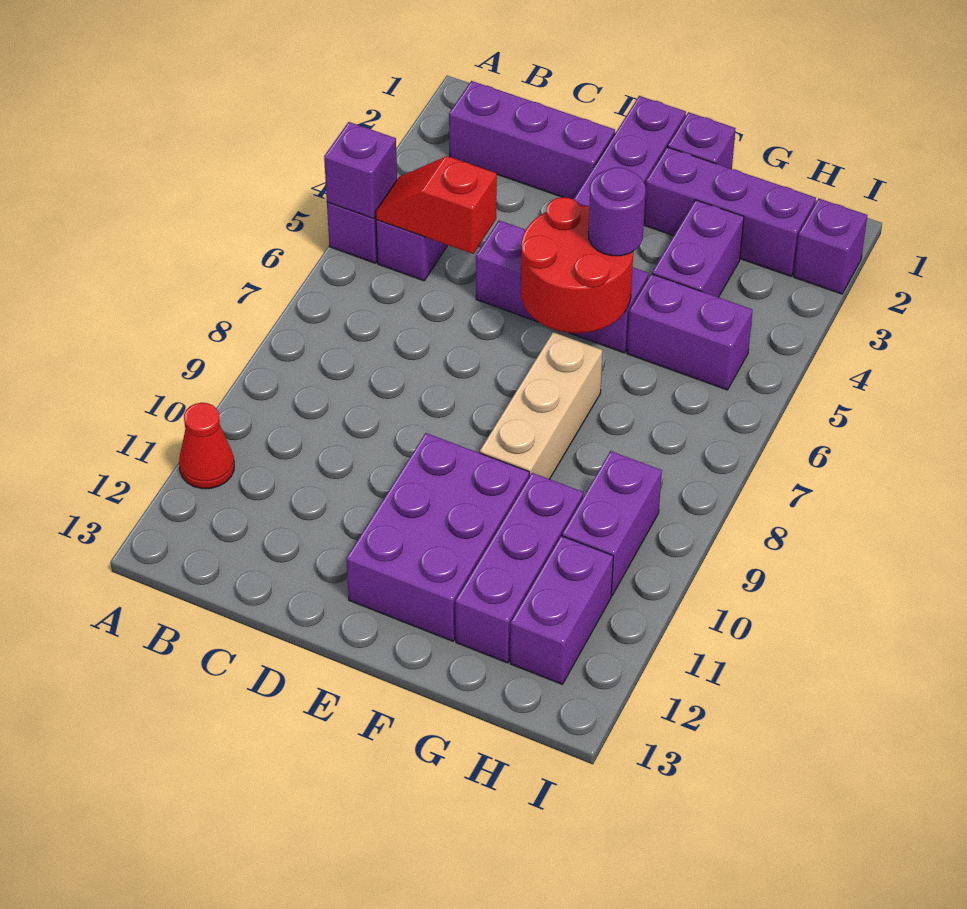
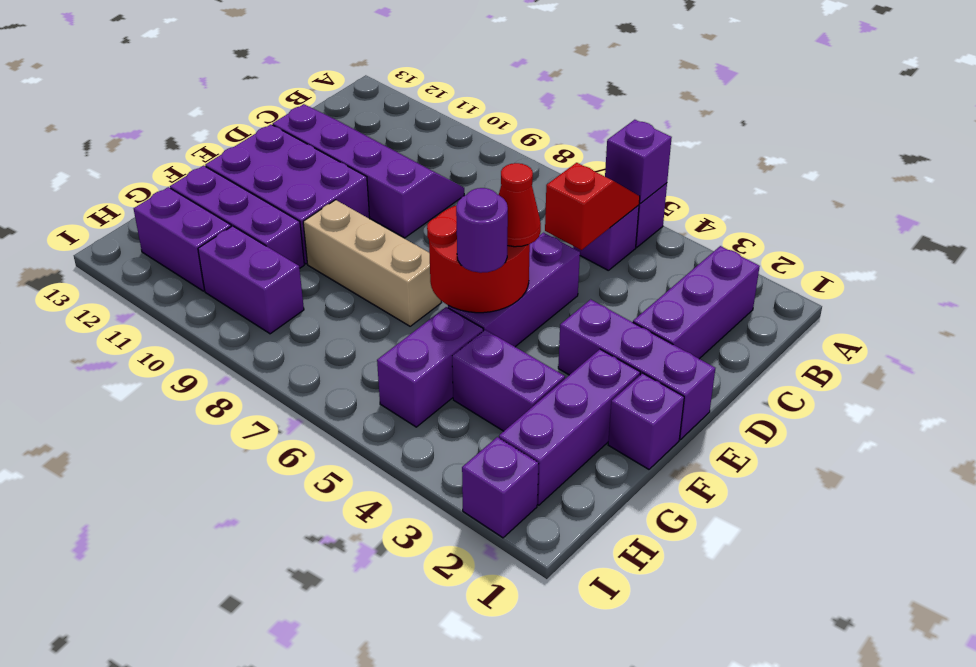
red cone A11 level 1 -> red cone E5 level 3
none -> purple slope C9:D12 level 1 top D

